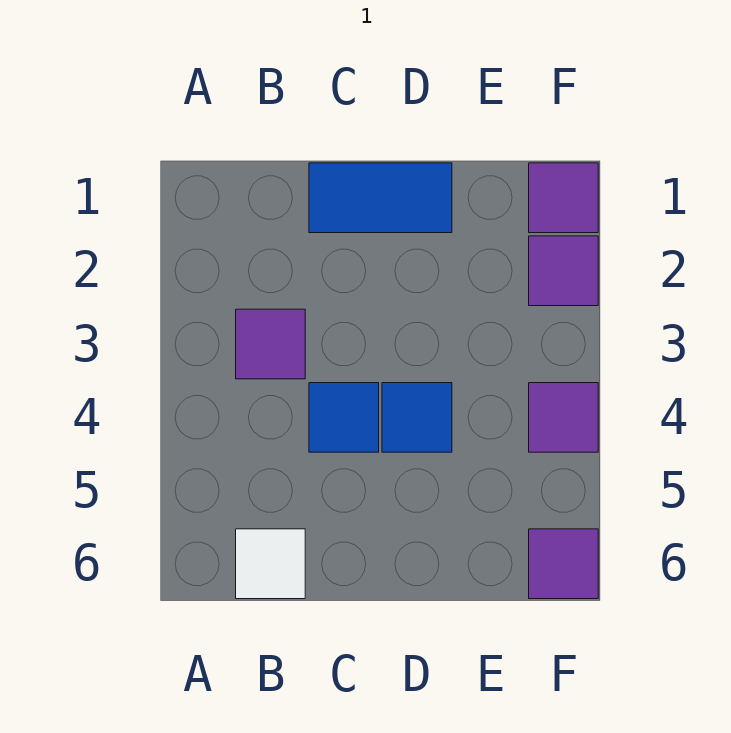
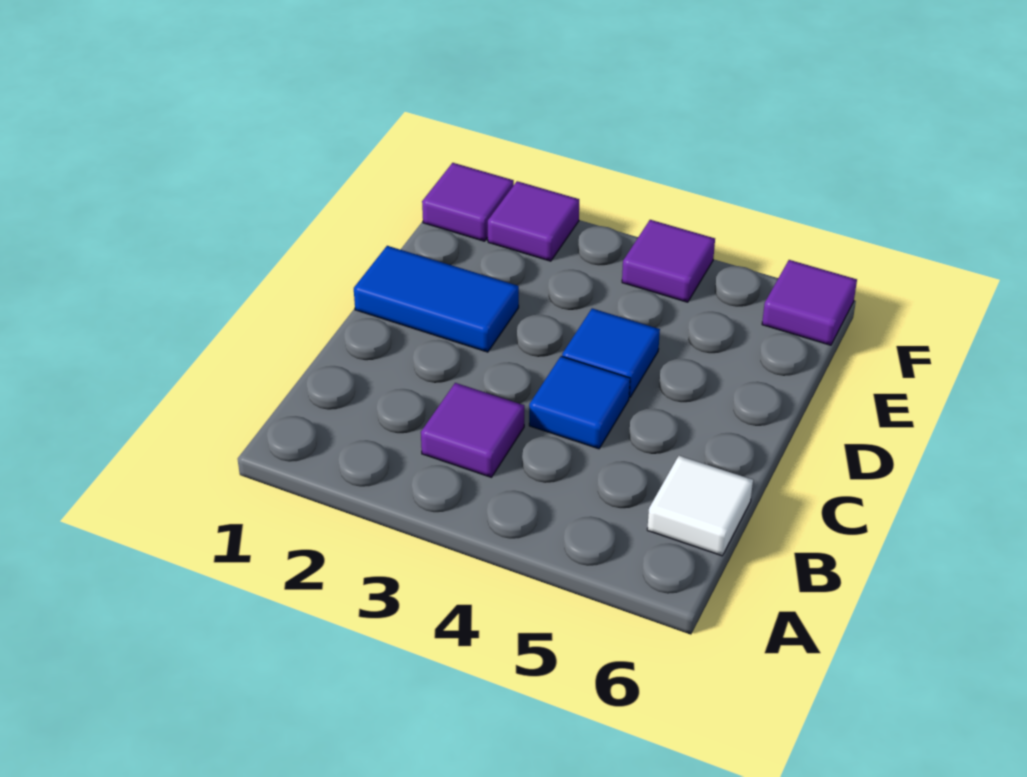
blue tile C1:D1 level 1 -> blue tile D1:D2 level 1

